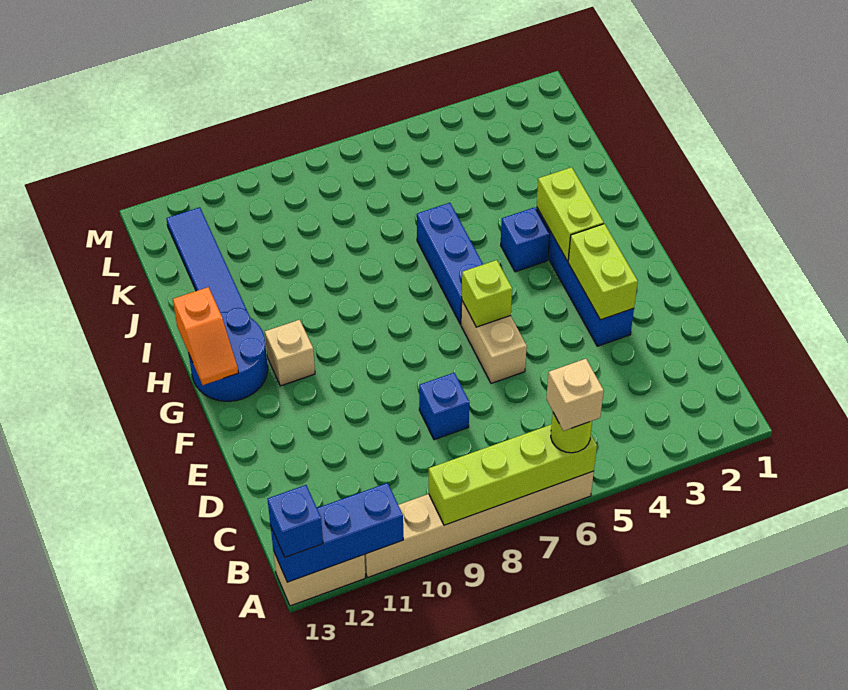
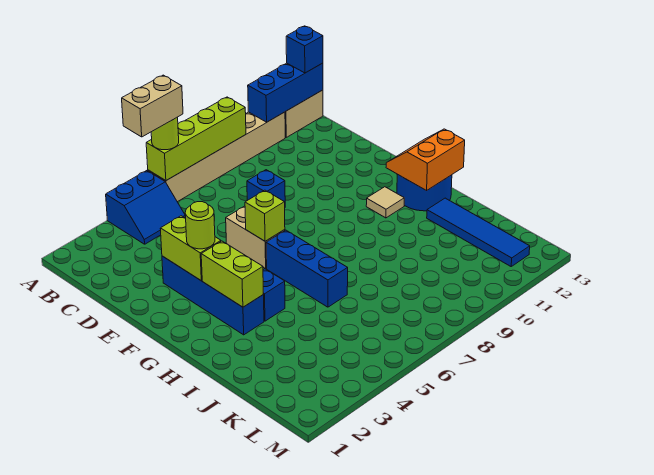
none -> blue slope A4:B5 level 1 top A
tan brick A6 level 4 -> tan brick A5:A6 level 4
none -> lime round brick F3 level 3
tan brick G11 level 1 -> tan tile G11 level 1
orange slope G13:H13 level 2 top H -> orange slope G12:H13 level 2 top H

